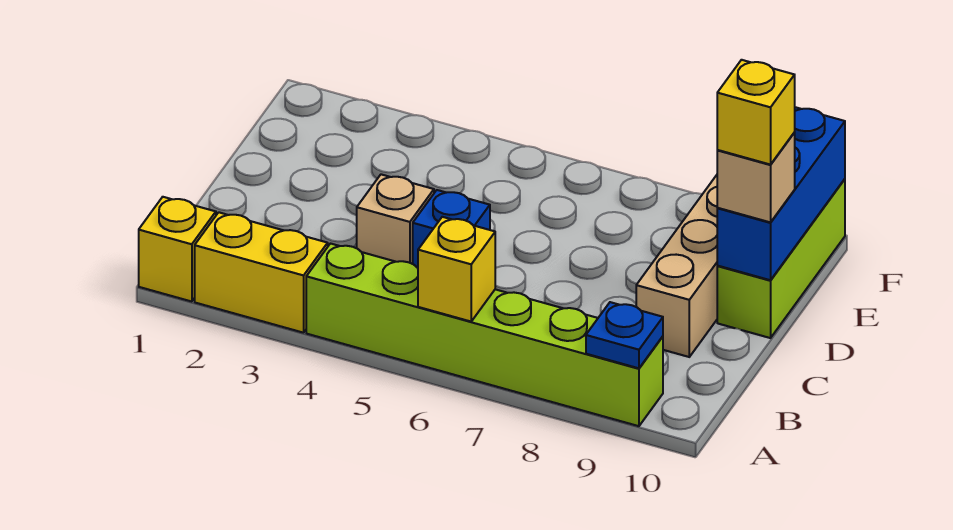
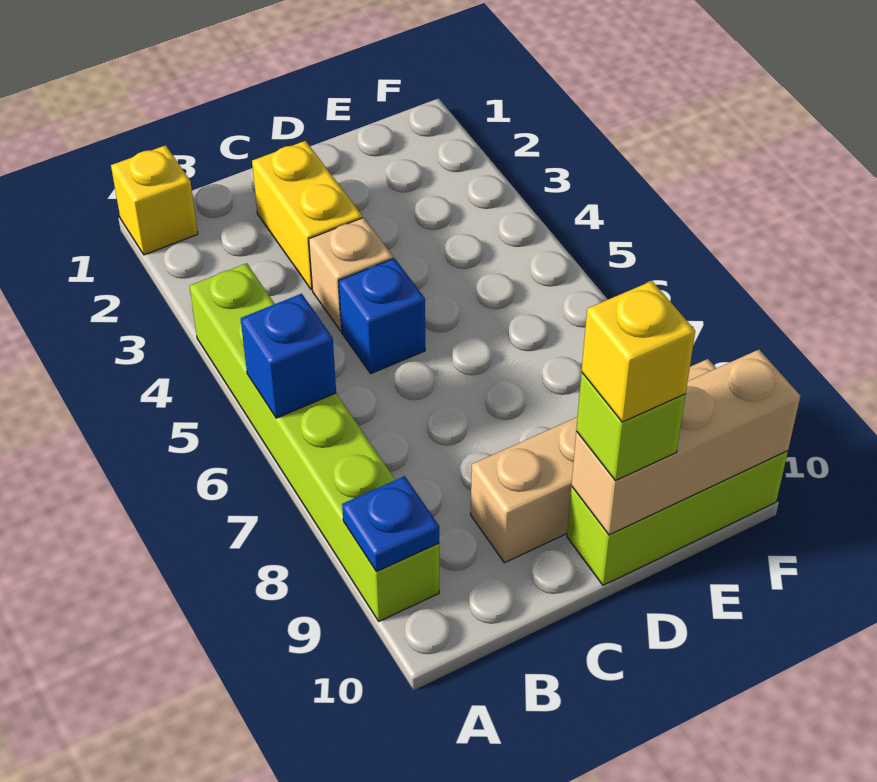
yellow brick A2:A3 level 1 -> yellow brick C2:C3 level 1
yellow brick A6 level 2 -> blue brick A6 level 2
blue brick D10:F10 level 2 -> tan brick D10:F10 level 2
tan brick D10 level 3 -> lime brick D10 level 3

